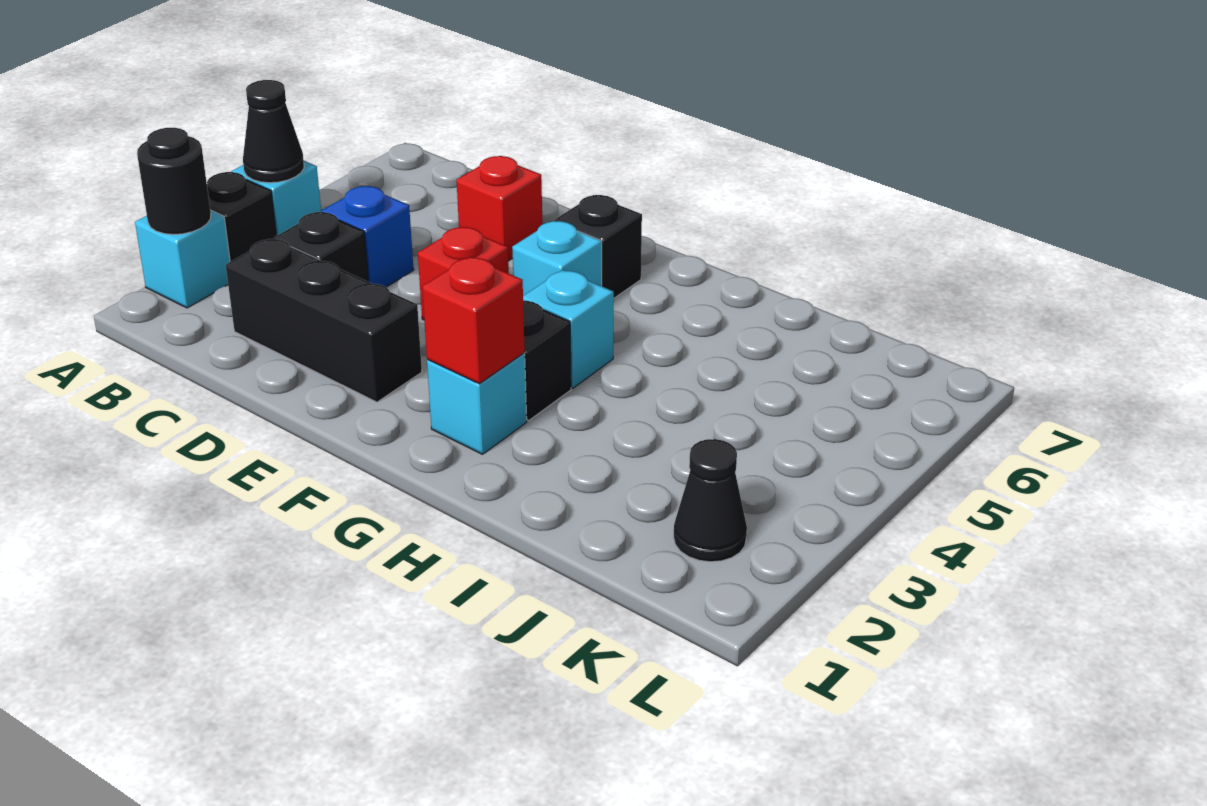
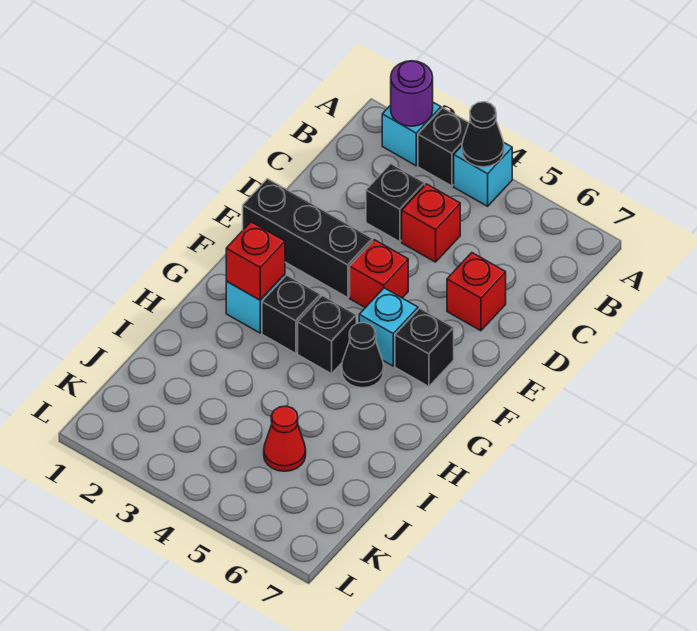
black round brick A2 level 2 -> purple round brick A2 level 2
black brick C2:E2 level 1 -> black brick E1:E3 level 1
blue brick C4 level 1 -> red brick C4 level 1
cyan brick G4 level 1 -> black brick G4 level 1
none -> red cone J5 level 1
black cone K2 level 1 -> black cone G5 level 1

